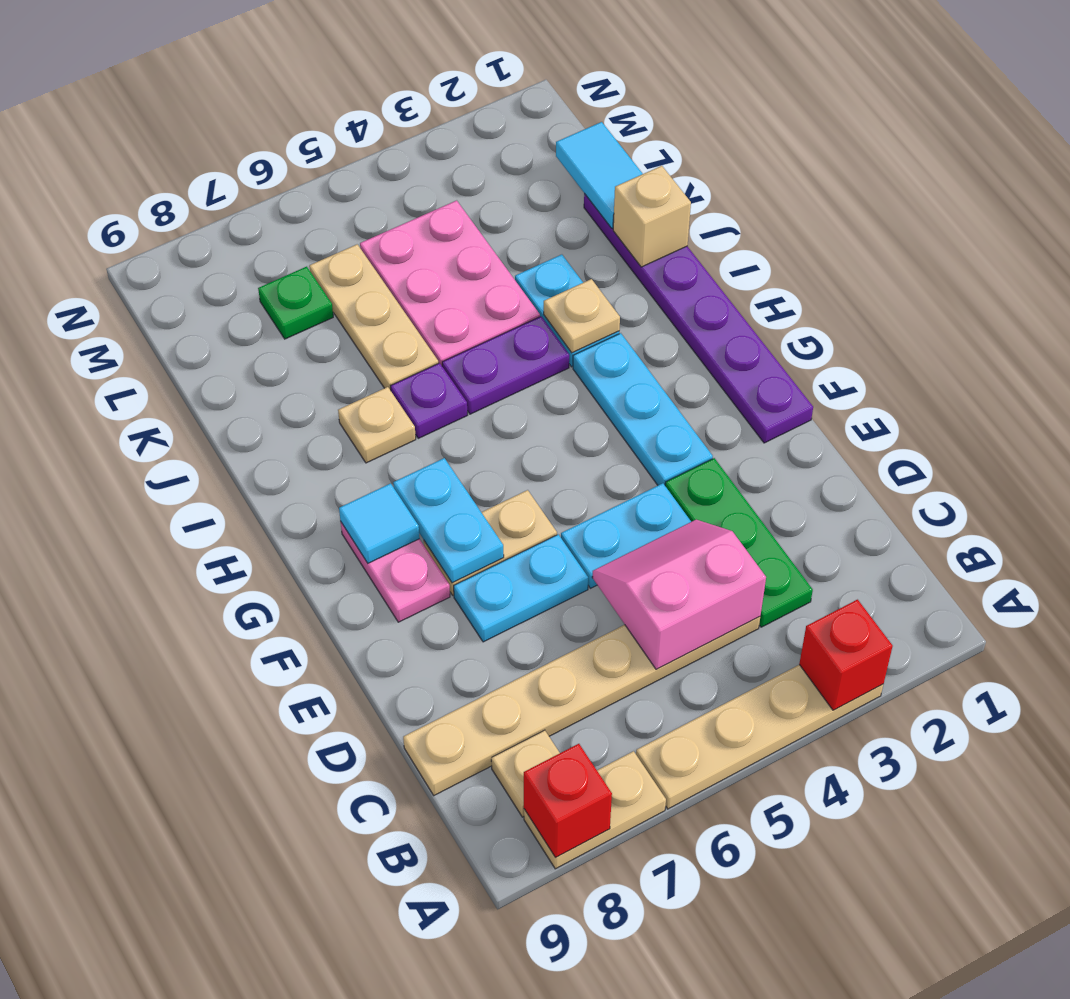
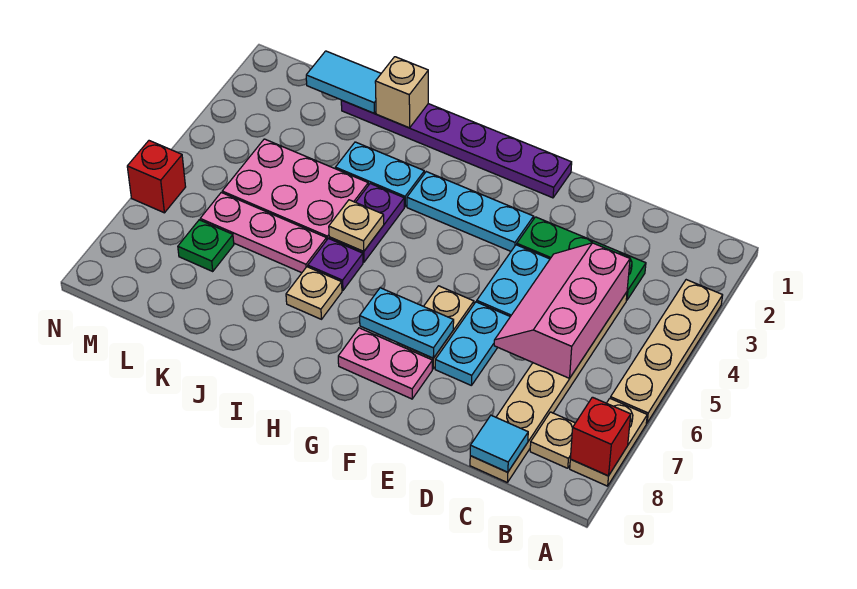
red brick A3 level 2 -> red brick N6 level 1
pink slope C4:D5 level 2 top C -> pink slope C4:D6 level 2 top C
cyan tile G8 level 2 -> cyan tile C9 level 2
tan plate I3 level 2 -> tan plate I5 level 2
tan plate J6:L6 level 1 -> pink plate J6:L6 level 1

